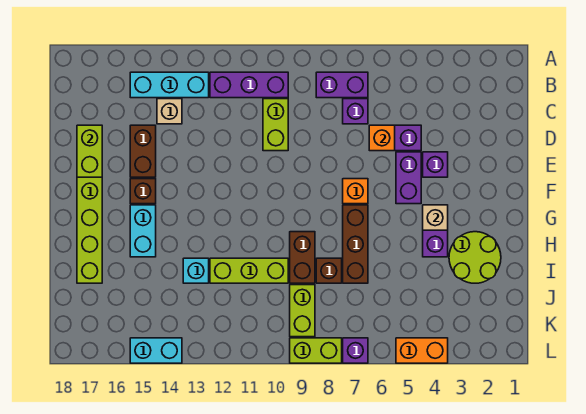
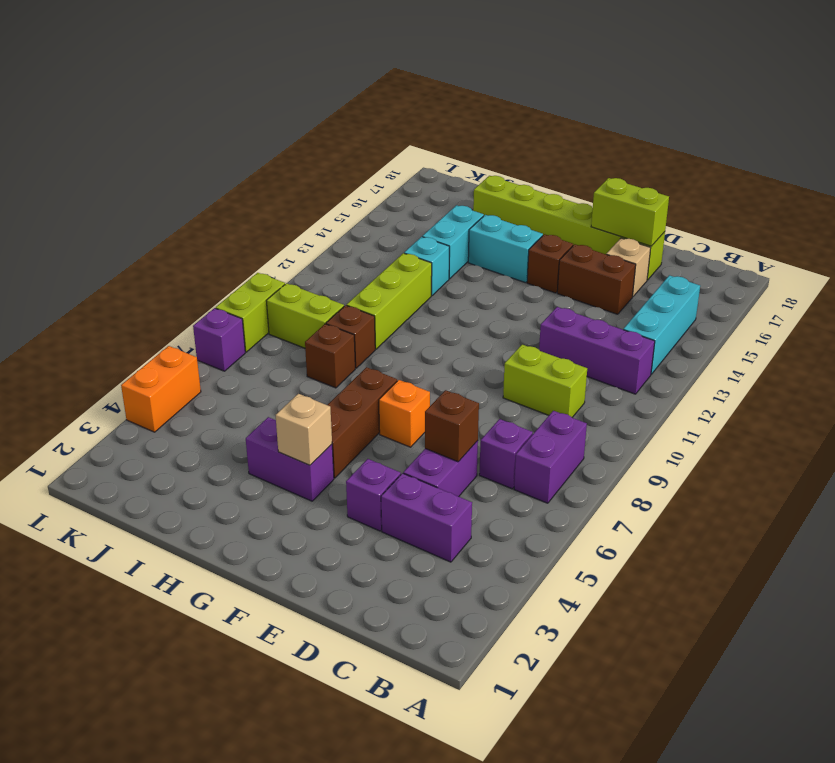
purple brick B10:B12 level 1 -> purple brick B12:D12 level 1
tan brick C14 level 1 -> tan brick D16 level 1
orange brick D6 level 2 -> brown brick D6 level 2
purple brick E5:F5 level 1 -> purple brick C4:D4 level 1
brown brick G7:I7 level 1 -> brown brick G5:G7 level 1
lime round brick H2:I3 level 1 -> none
brown brick H9:I9 level 1 -> brown brick I9 level 1
cyan brick L14:L15 level 1 -> cyan brick I14:I15 level 1

